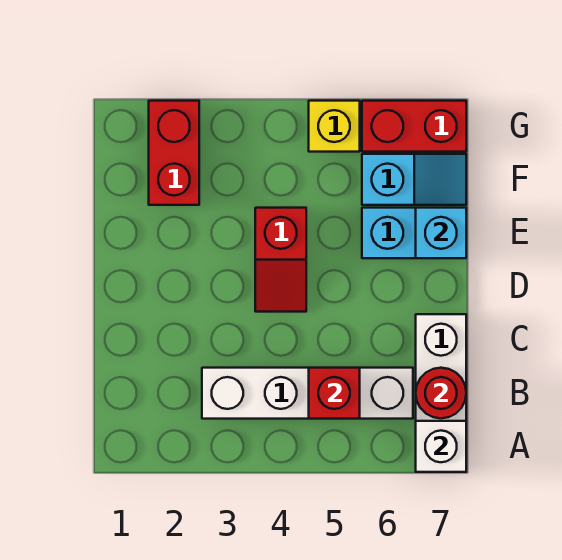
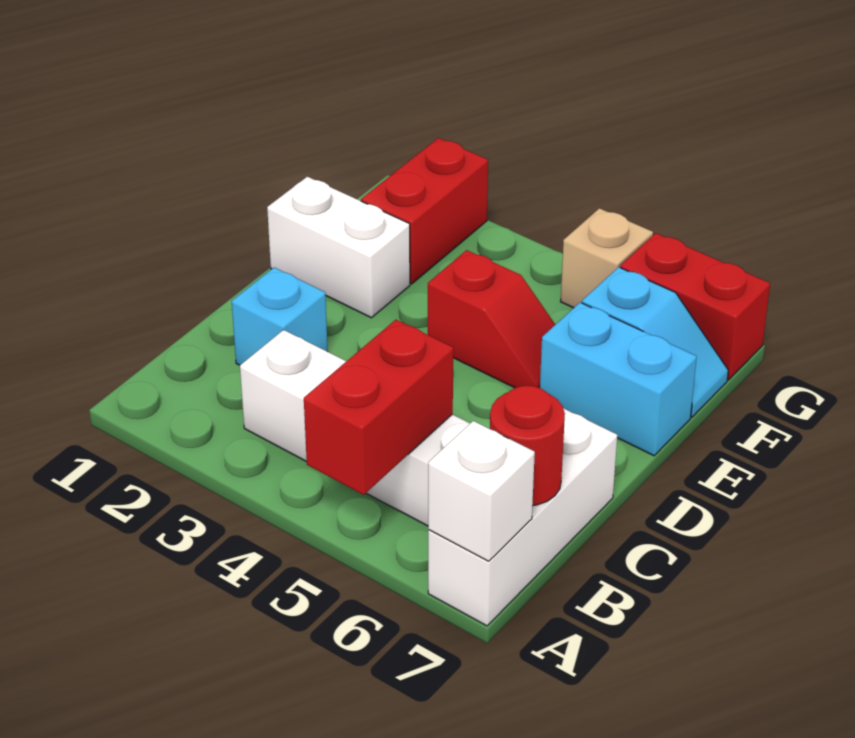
red brick B5 level 2 -> red brick A5:B5 level 2
red slope D4:E4 level 1 top E -> red slope E4:E5 level 1 top 4
none -> white brick E1:E2 level 1
cyan brick E7 level 2 -> cyan brick C2 level 1
yellow brick G5 level 1 -> tan brick G5 level 1

